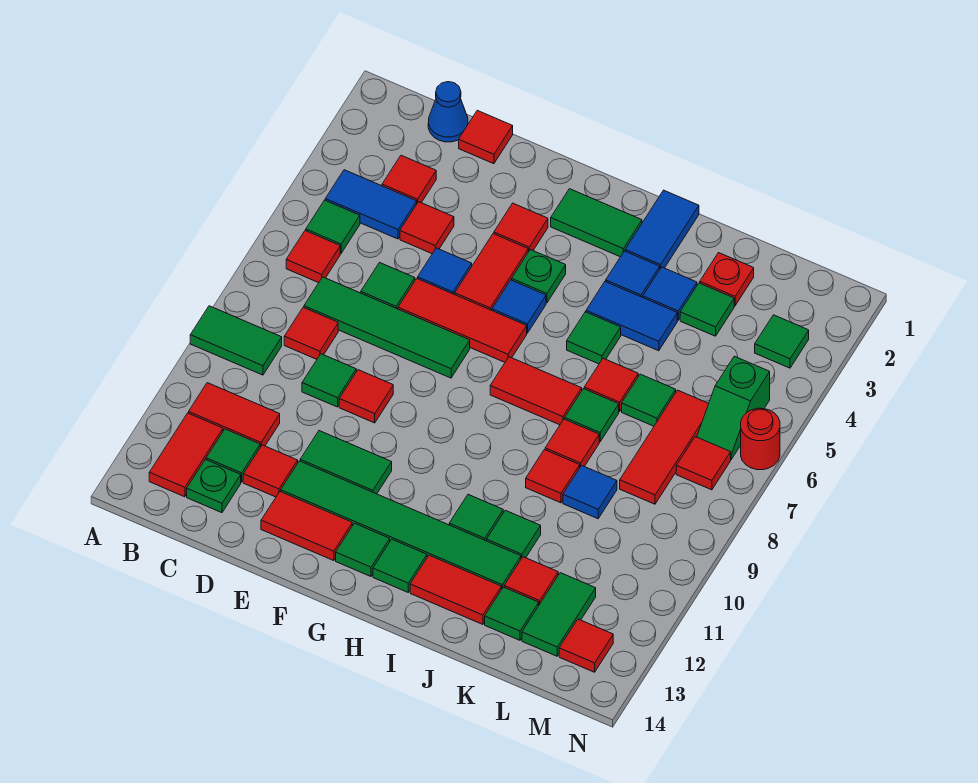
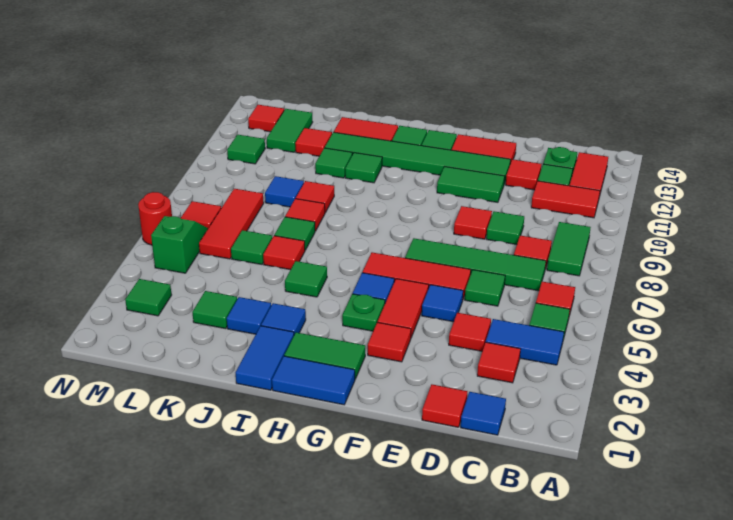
green tile A9:B9 level 1 -> green tile B8:B9 level 1
blue cone C1 level 1 -> blue tile C1 level 1
red tile H7:I7 level 1 -> none
blue tile I4:J4 level 1 -> blue tile G1:H1 level 1
red plate K2 level 1 -> none
green tile K13 level 1 -> green tile M11 level 1

